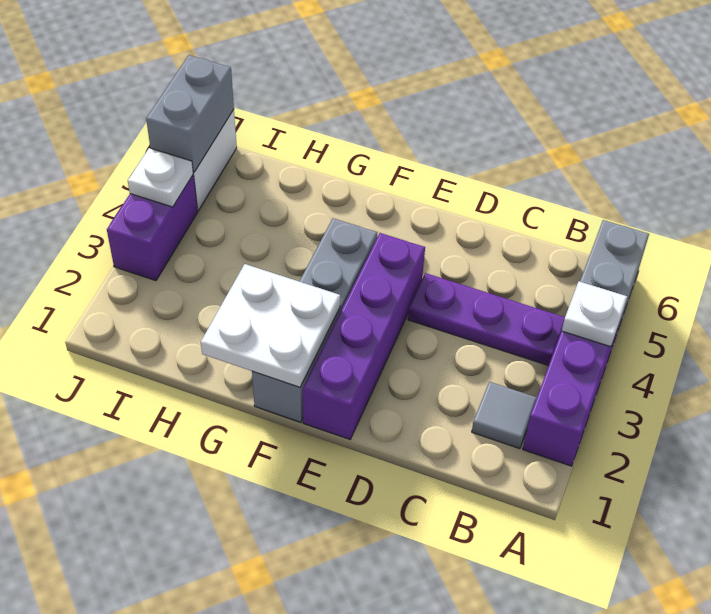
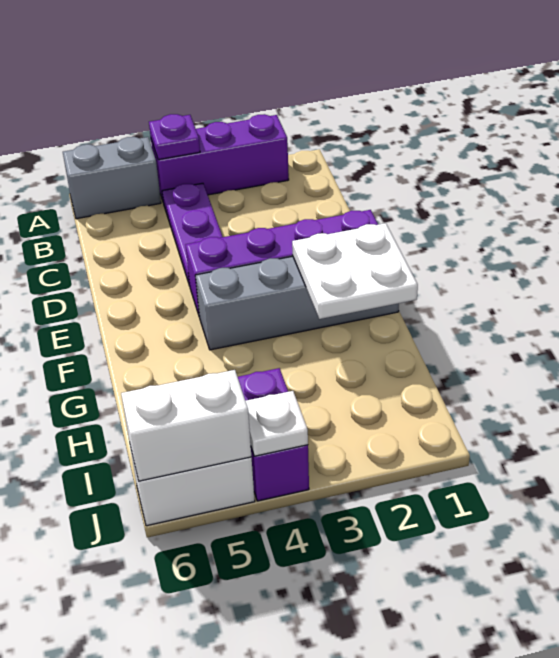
white plate A4 level 2 -> purple plate A4 level 2
grey tile B2 level 1 -> none
purple brick J3:J4 level 1 -> purple brick I4:J4 level 1
grey brick J5:J6 level 2 -> white brick J5:J6 level 2

